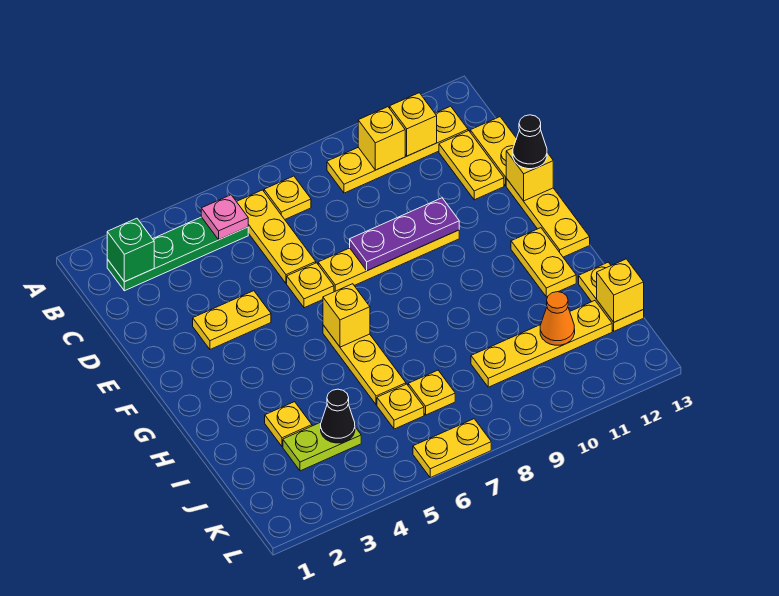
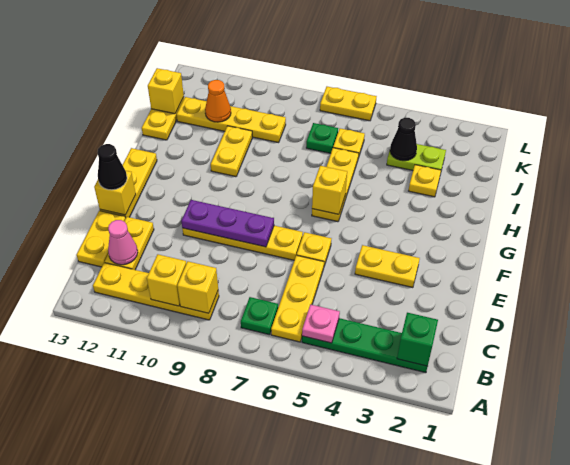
yellow plate B7 level 1 -> green plate B7 level 1
yellow brick B11 level 2 -> yellow brick B9 level 2
none -> pink cone C12 level 2
yellow plate G12:H12 level 1 -> yellow plate H10:I10 level 1
yellow plate J7 level 1 -> green plate J7 level 1

